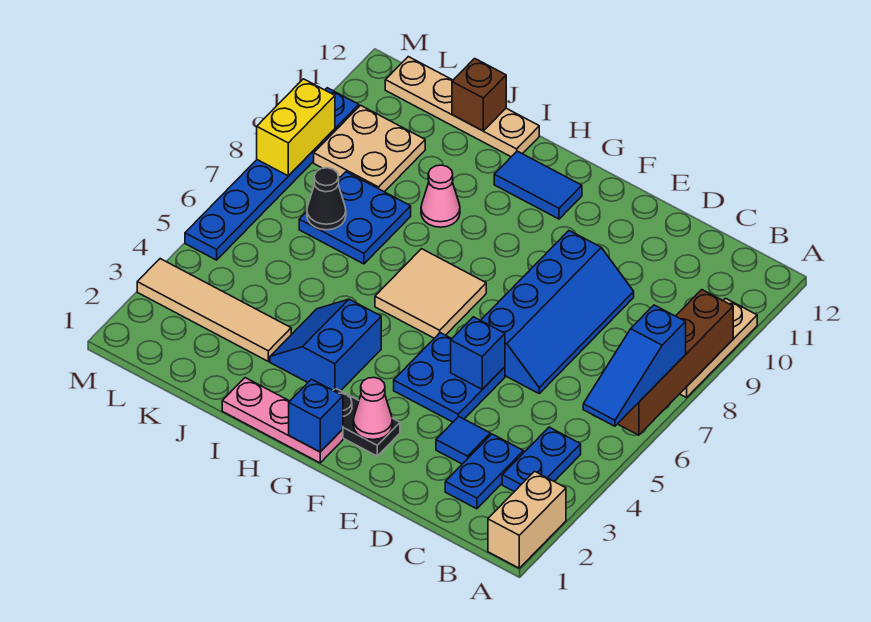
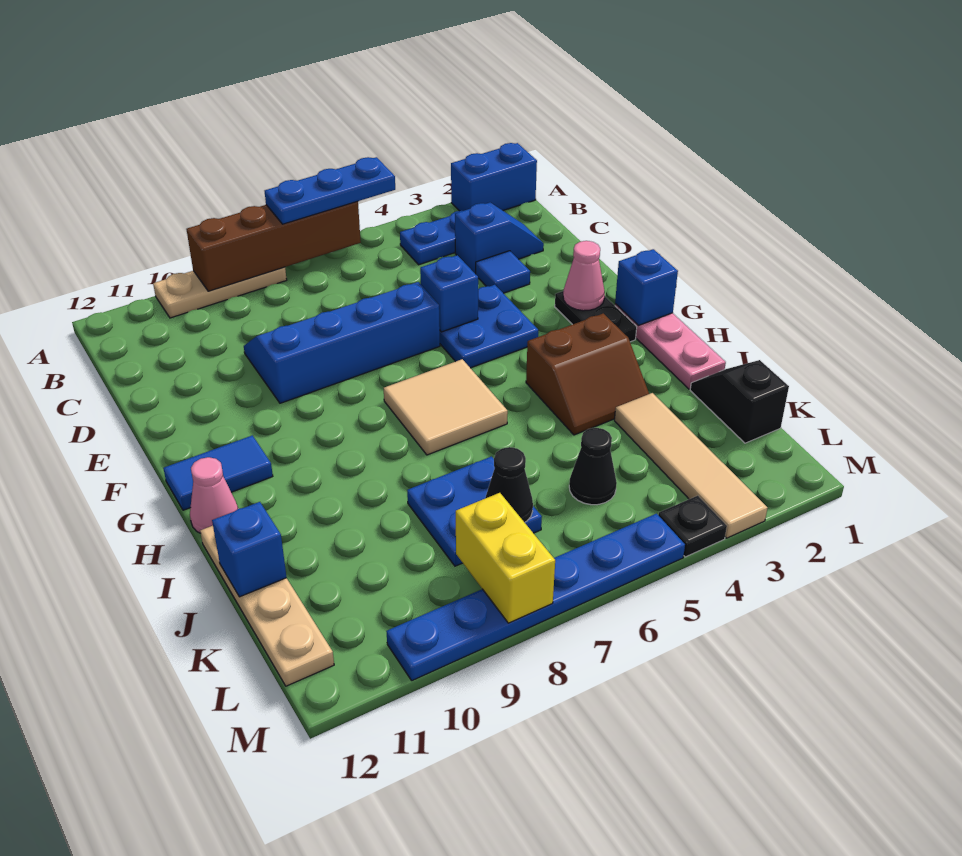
tan brick A1:A2 level 1 -> blue brick A1:A2 level 1
blue slope A5:A7 level 3 top 7 -> blue plate A5:A7 level 3
blue plate C2:C3 level 1 -> blue slope C2:C3 level 1 top 3
blue tile G11:H11 level 1 -> blue tile G11:G12 level 1
blue slope H3:I4 level 1 top H -> brown slope H3:I4 level 1 top H
pink cone I9 level 1 -> pink cone H12 level 1
none -> black slope J1:K1 level 1 top K
brown brick J12 level 2 -> blue brick J12 level 2
none -> black cone K5 level 1
tan plate K9:L10 level 1 -> none
none -> black plate M4 level 1
yellow brick M8:M9 level 2 -> yellow brick L8:M8 level 2

